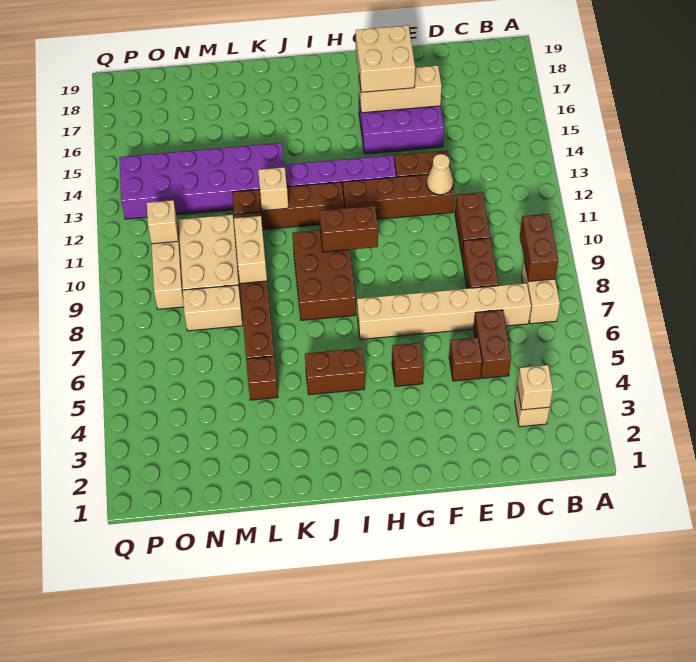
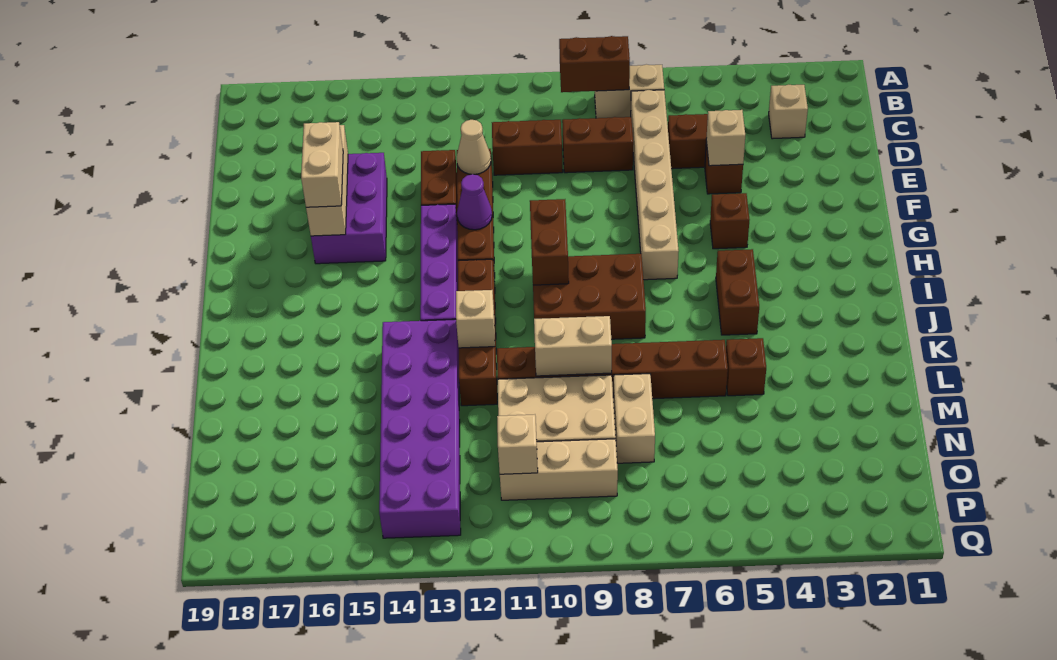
tan brick C3 level 2 -> tan brick E5 level 2
tan brick F16:G17 level 3 -> tan brick F16:G16 level 3
none -> purple cone G12 level 2

